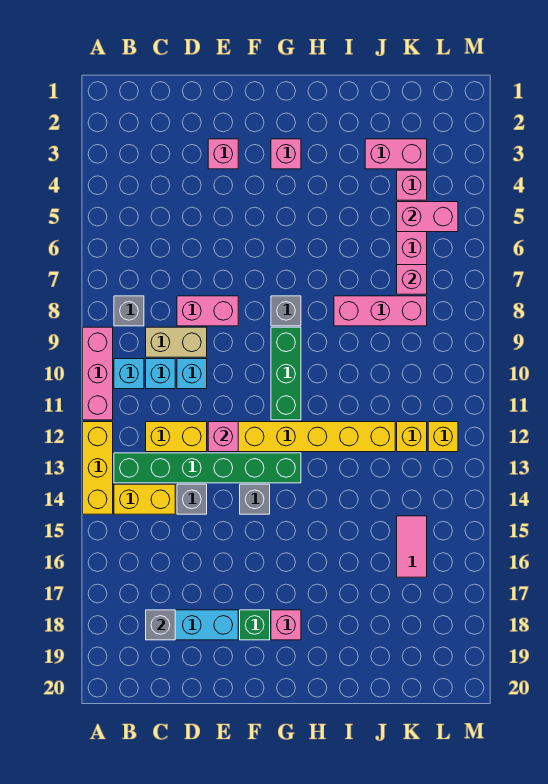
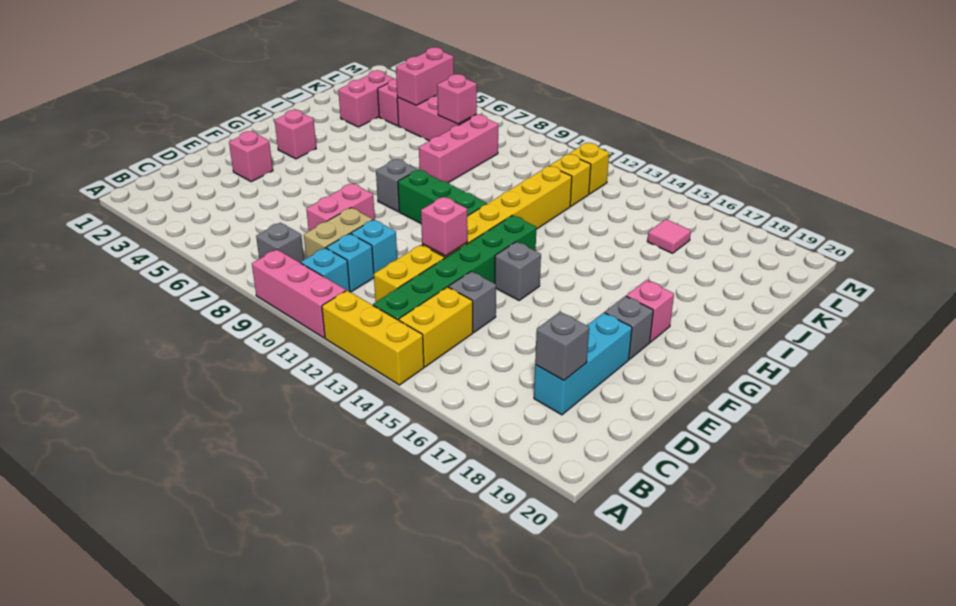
green brick F18 level 1 -> grey brick F18 level 1
pink tile K15:K16 level 1 -> pink tile K16 level 1

